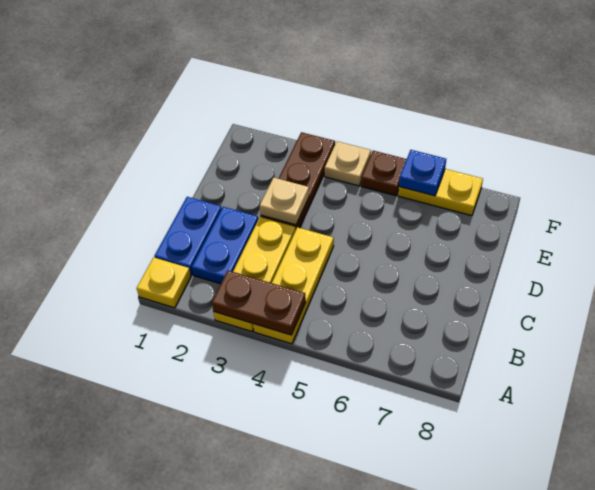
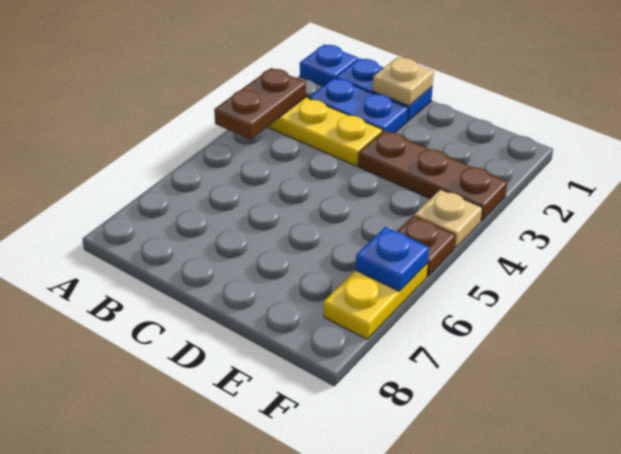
yellow plate A1 level 1 -> blue plate A1 level 1
yellow plate A4:C4 level 1 -> none
tan plate D3 level 2 -> tan plate C1 level 2

